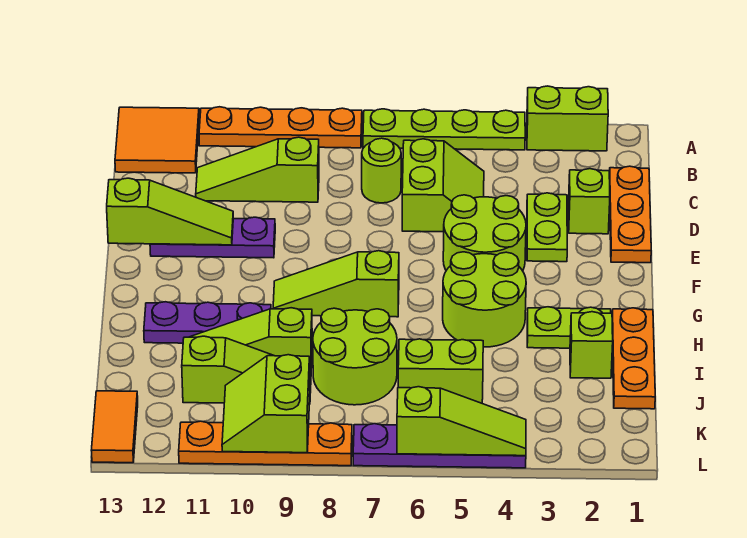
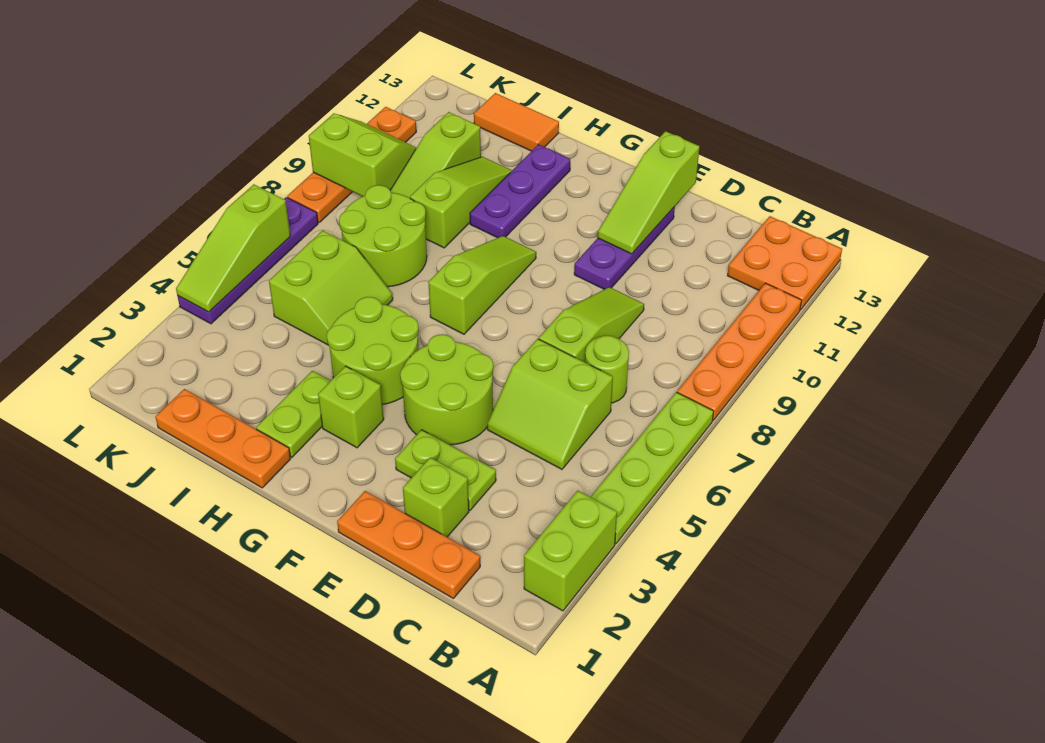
orange tile A12:B13 level 1 -> orange plate A12:B13 level 1
lime slope C9:C11 level 1 top 9 -> lime slope D7:D9 level 1 top 7
lime brick I2 level 1 -> lime brick G3 level 1
orange tile K13:L13 level 1 -> orange tile I13:J13 level 1

